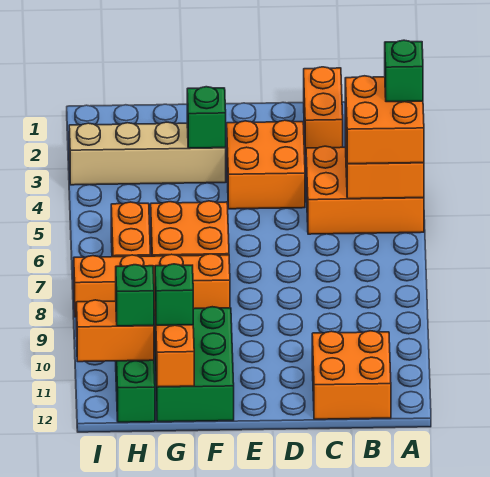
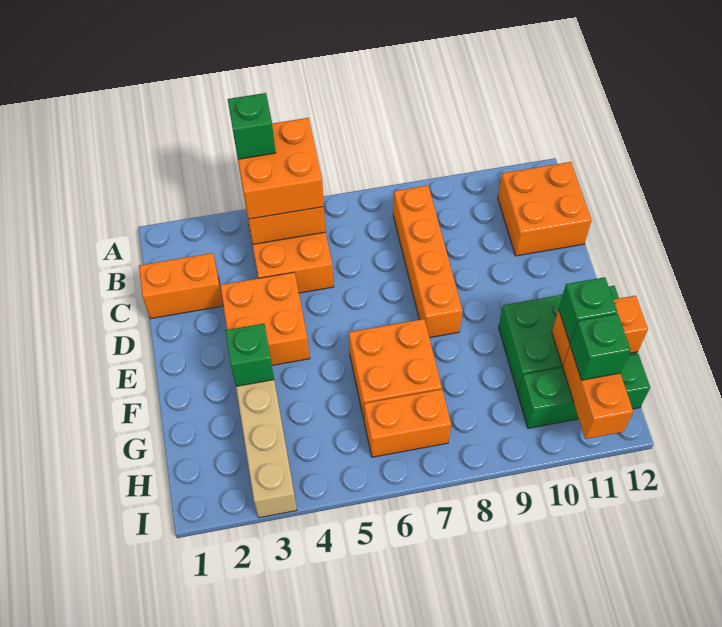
orange brick F8:I8 level 1 -> orange brick B8:E8 level 1

